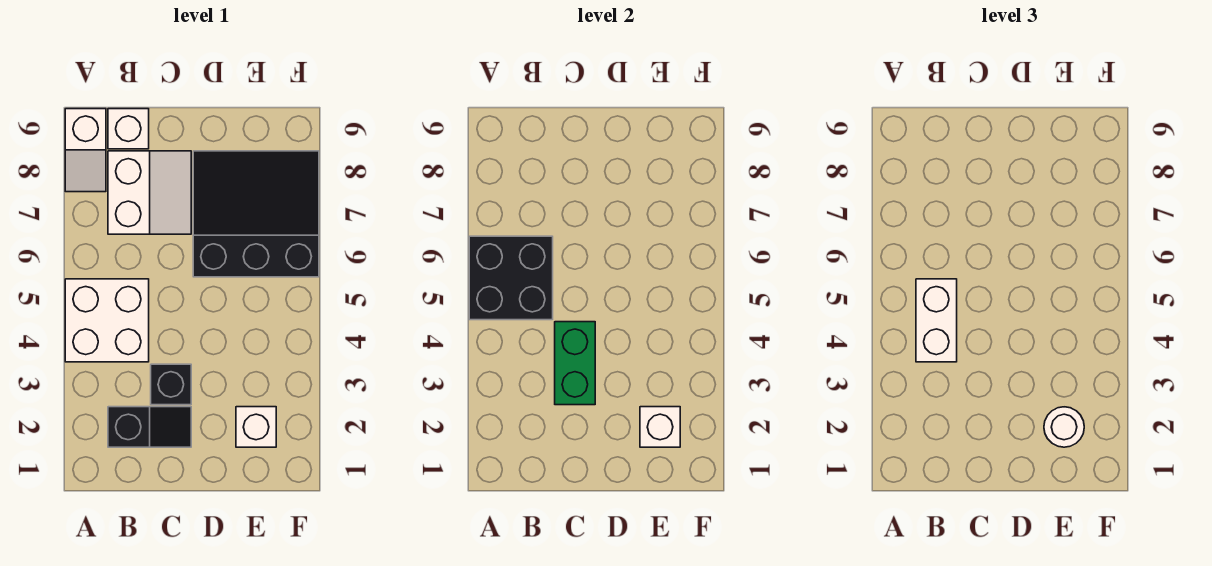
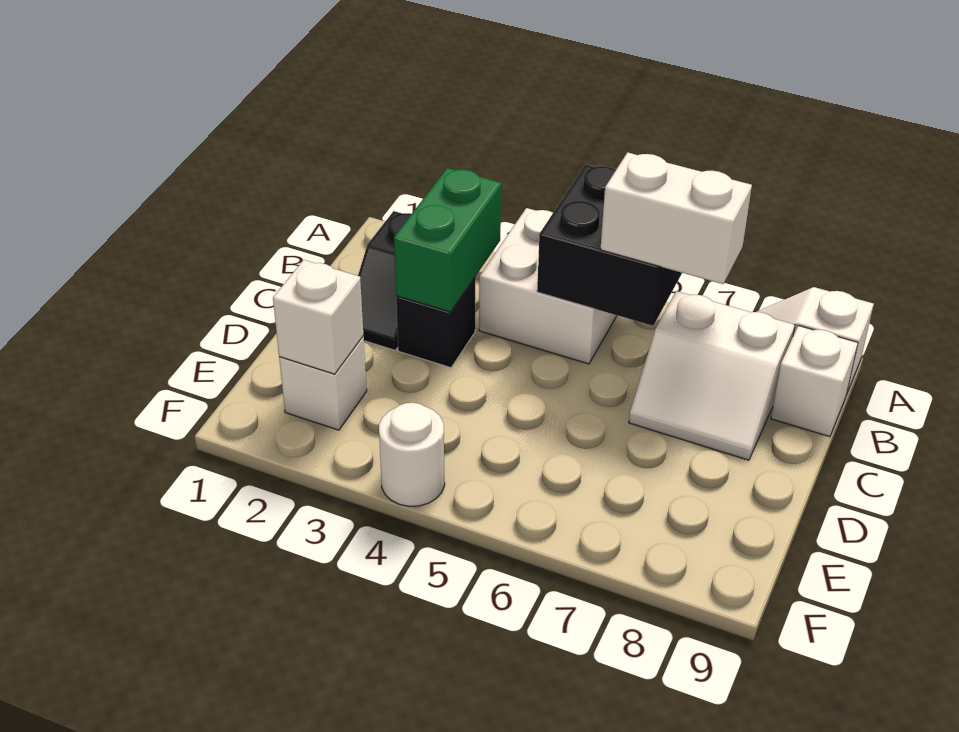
white brick B4:B5 level 3 -> white brick B6:B7 level 3
green brick C3:C4 level 2 -> green brick B3:C3 level 2
black slope D6:F8 level 1 top 6 -> none
white round brick E2 level 3 -> white round brick F4 level 1

